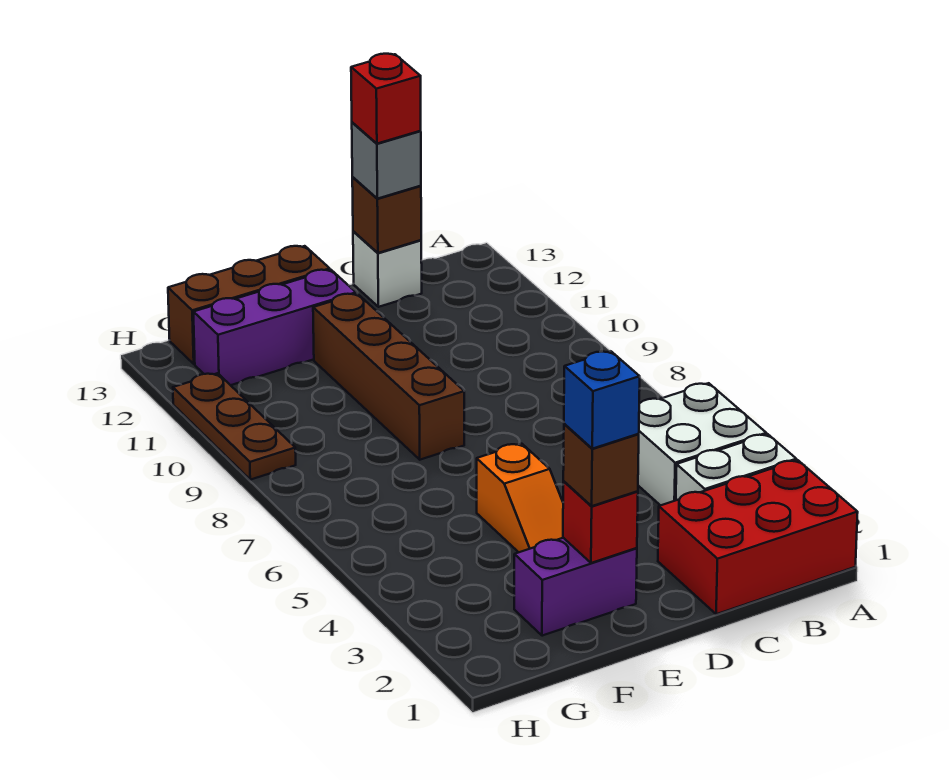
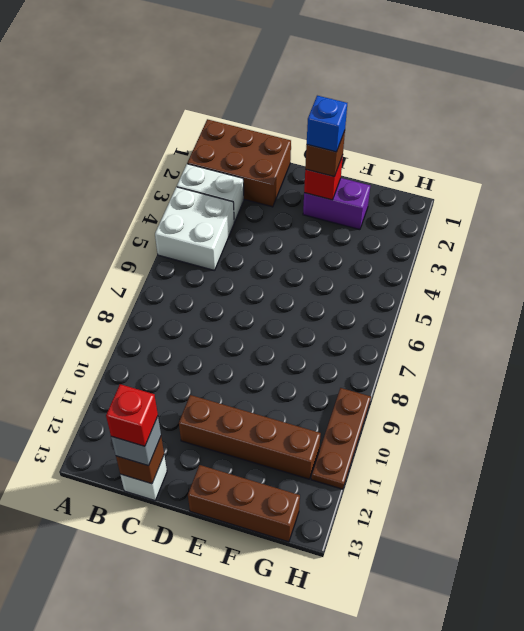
red brick A1:C2 level 1 -> brown brick A1:C2 level 1
orange slope E4:E5 level 1 top 5 -> none
brown brick E8:E11 level 1 -> brown brick D11:G11 level 1
purple brick E12:G12 level 1 -> none

